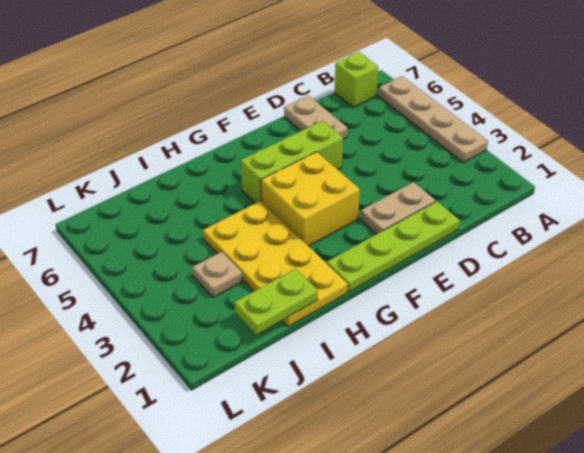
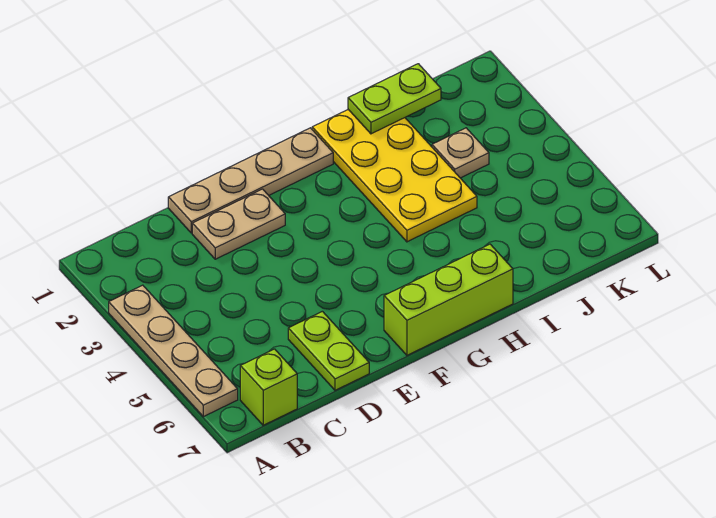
lime plate D1:G1 level 1 -> tan plate D1:G1 level 1
tan plate D6:D7 level 1 -> lime plate D6:D7 level 1
lime brick E5:G5 level 1 -> lime brick F7:H7 level 1
yellow brick F3:G4 level 1 -> none

